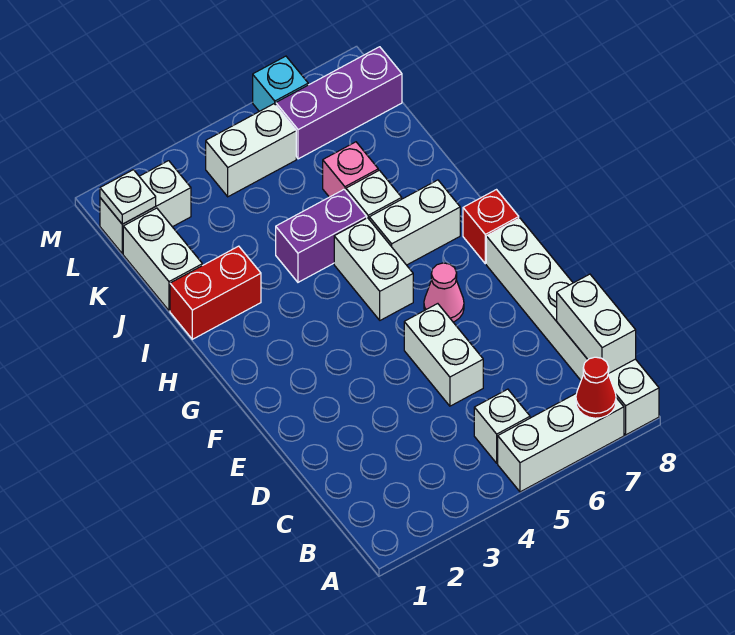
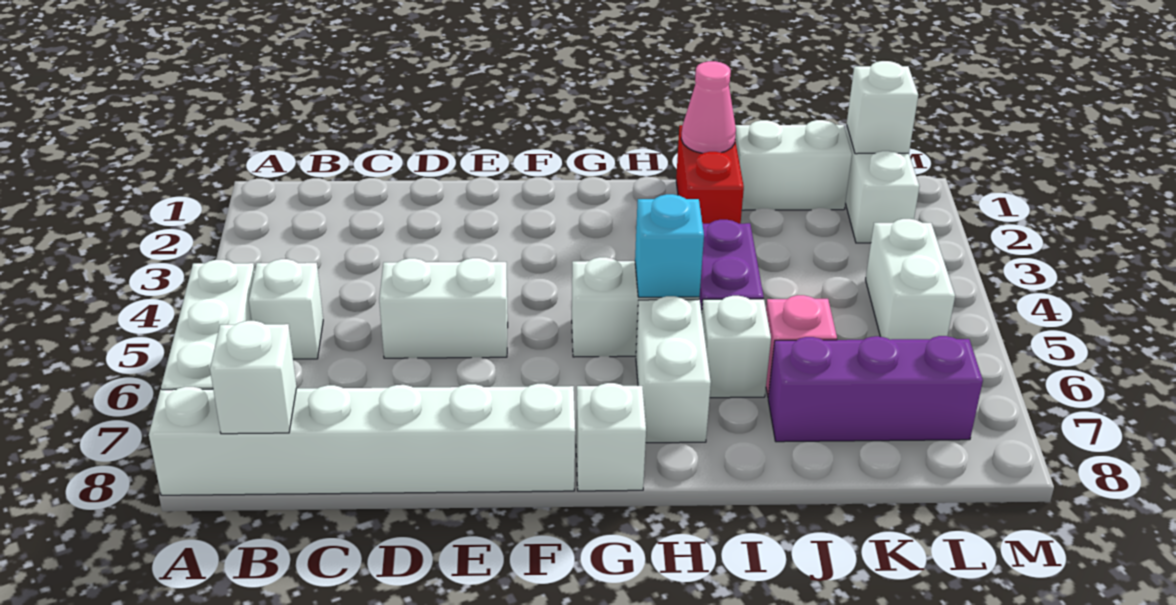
red cone A7 level 2 -> none
white brick B8:C8 level 2 -> white brick B8 level 2
pink cone F6 level 1 -> pink cone I1 level 2
red brick G8 level 1 -> white brick G8 level 1
white plate L1 level 2 -> white brick L1 level 2
purple brick L6:L8 level 1 -> purple brick J7:L7 level 1
cyan brick M6 level 1 -> cyan brick H5 level 2

